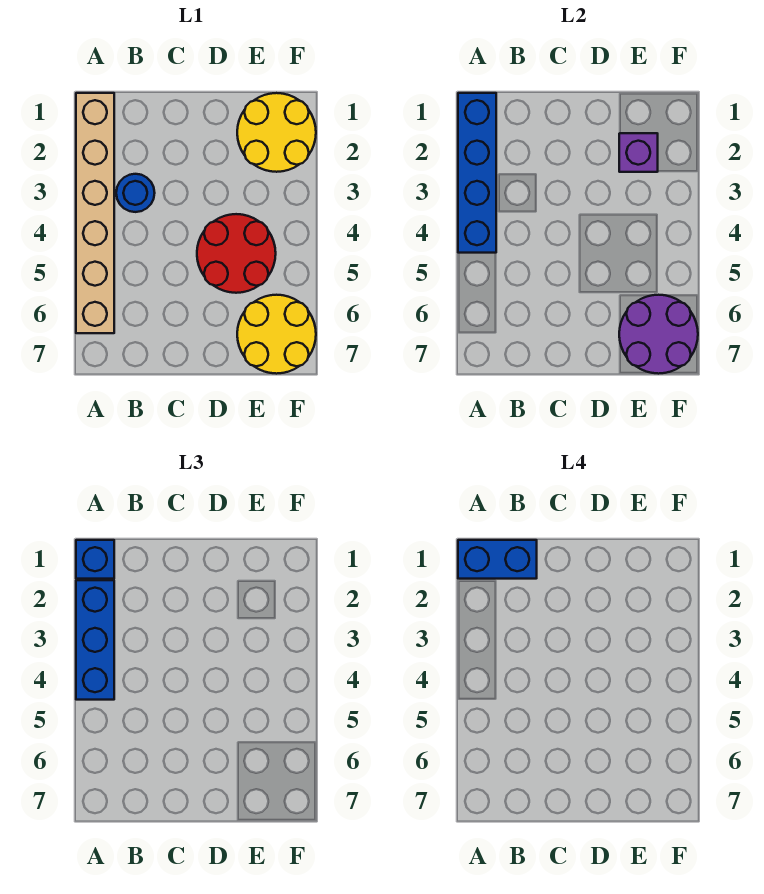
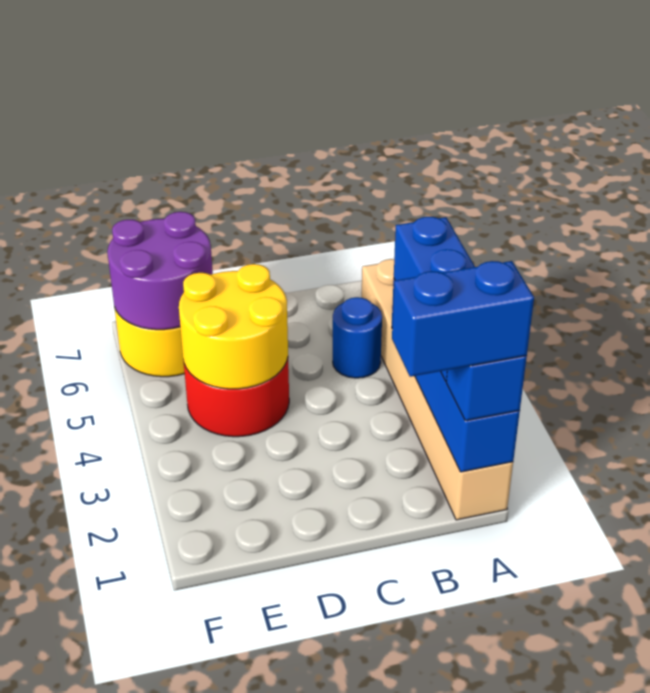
blue round brick B3 level 1 -> blue round brick B5 level 1
yellow round brick E1:F2 level 1 -> yellow round brick D4:E5 level 2
purple brick E2 level 2 -> none

